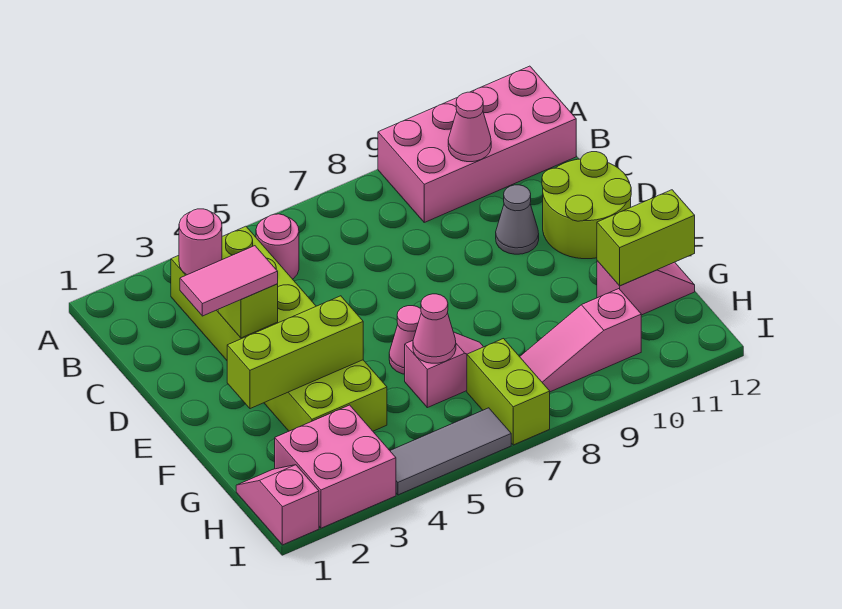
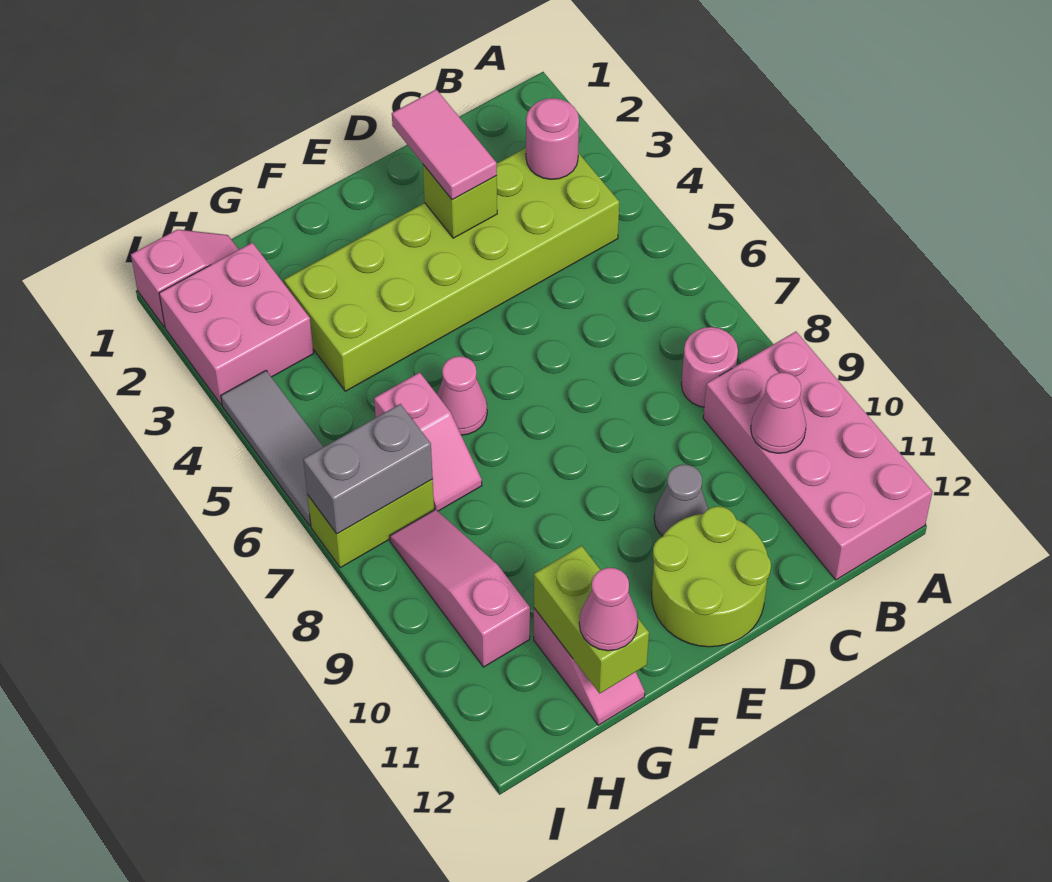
pink round brick B5 level 1 -> pink round brick B8 level 1
lime brick F2:F4 level 2 -> none
pink cone G6 level 2 -> pink cone G12 level 3
none -> grey brick H7:I7 level 2

